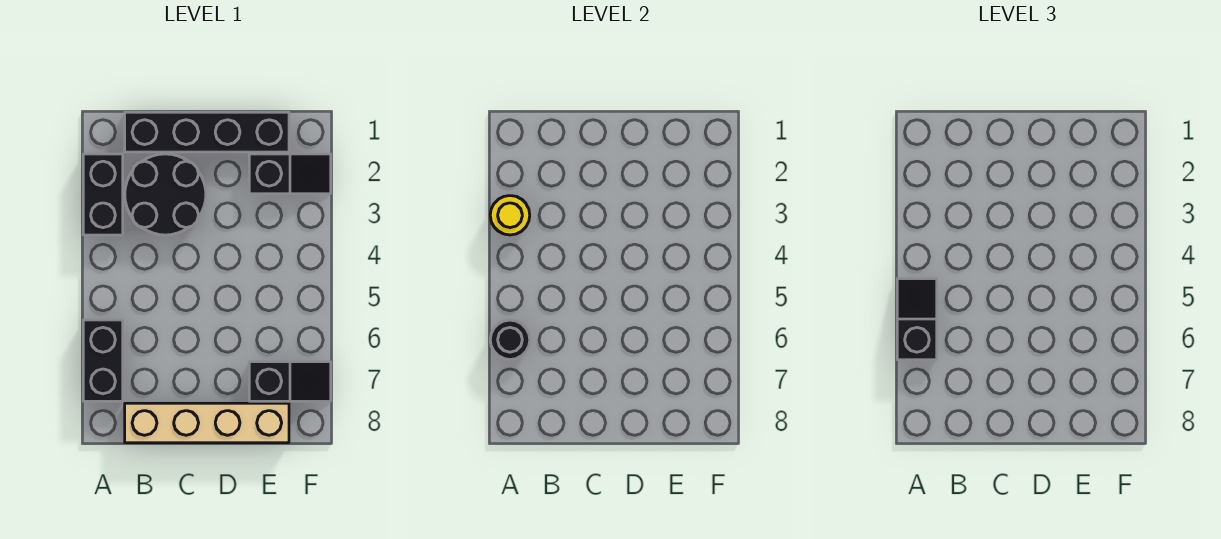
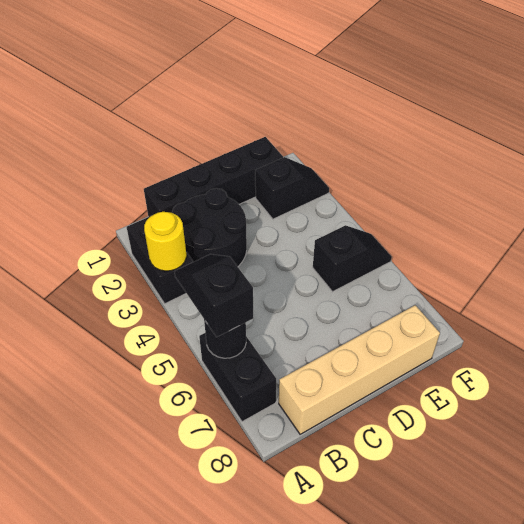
black slope E7:F7 level 1 top E -> black slope E5:F5 level 1 top E

